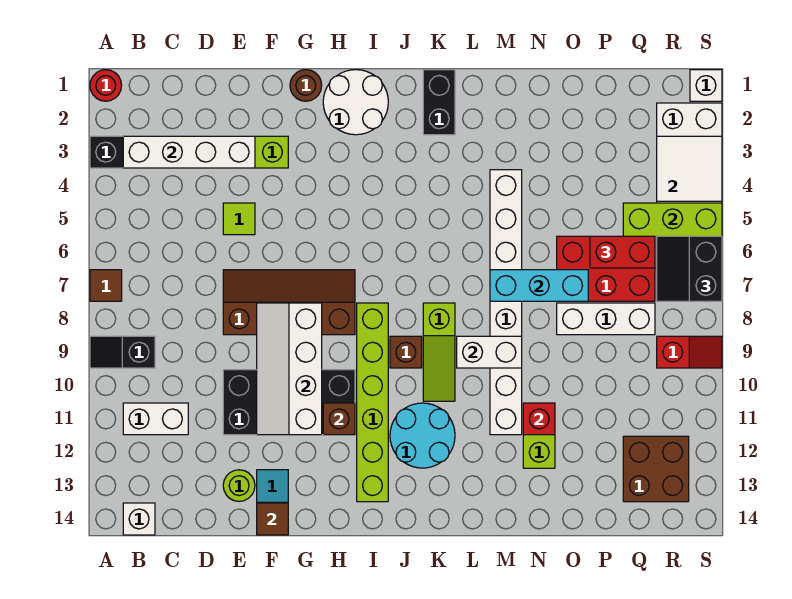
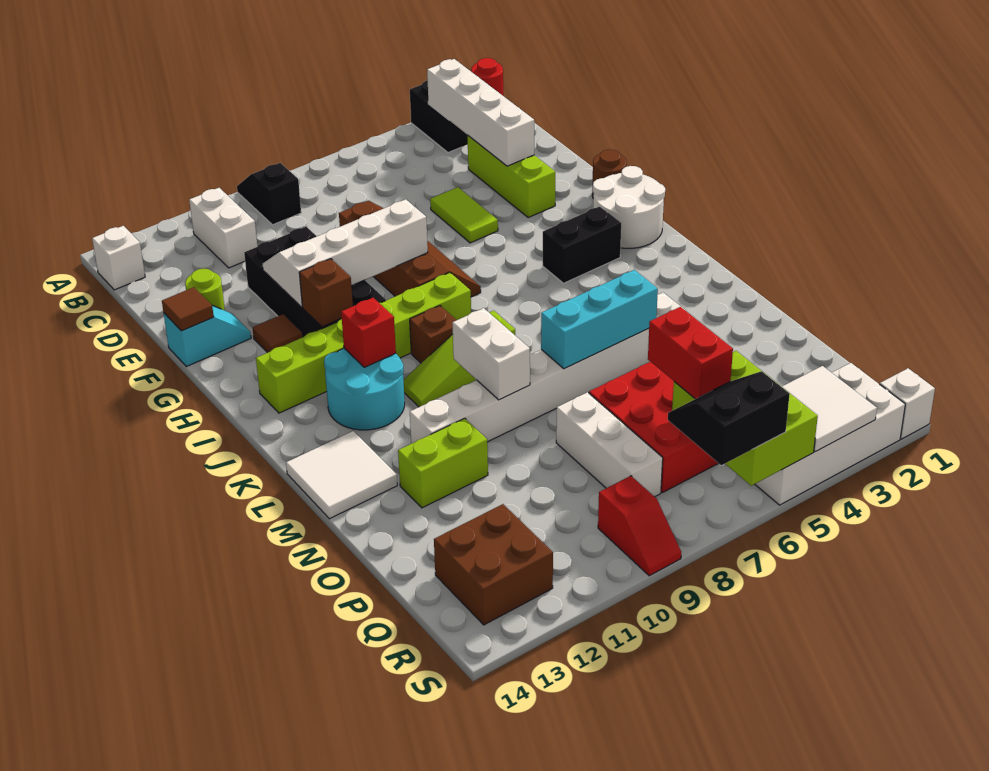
brown tile A7 level 1 -> brown tile G12 level 1
lime tile E5 level 1 -> lime tile E5:F5 level 1
black brick K1:K2 level 1 -> black brick I3:I4 level 1
none -> white tile L13:M14 level 1
cyan brick M7:O7 level 2 -> cyan brick M5:M7 level 2
red brick N11 level 2 -> red brick J11 level 2

